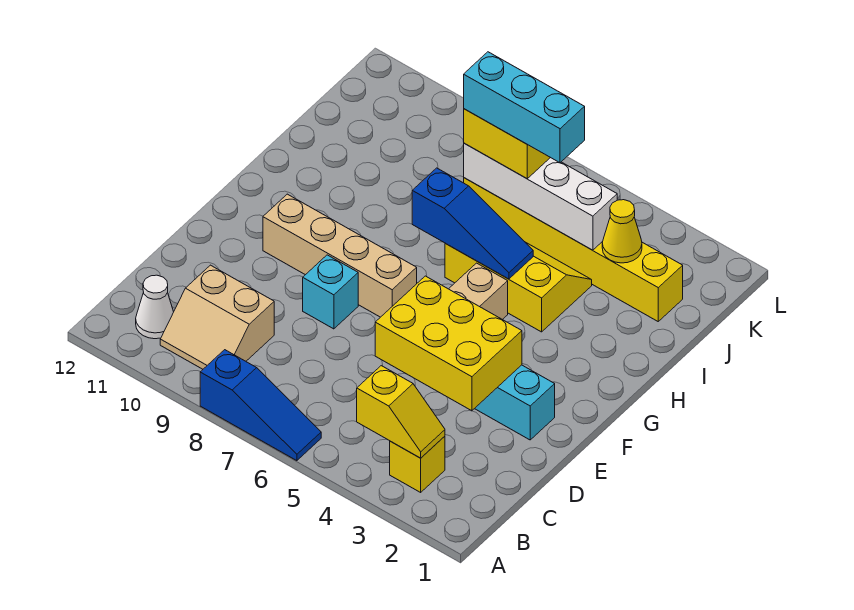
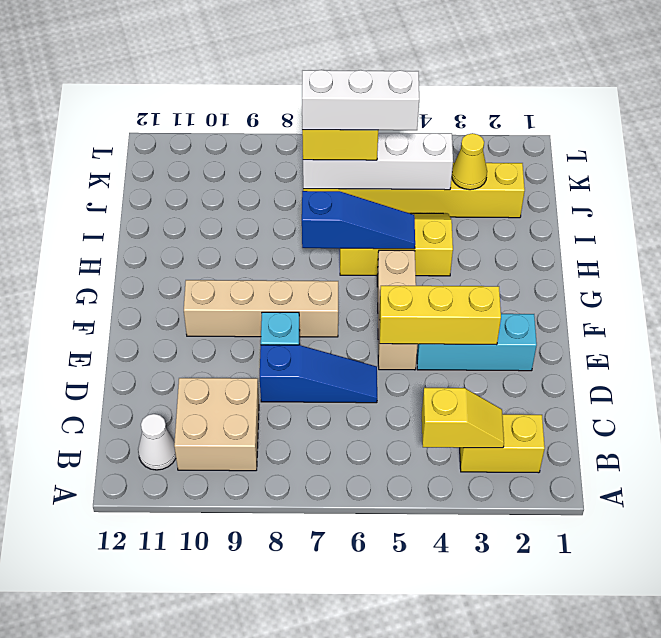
blue slope A6:A8 level 1 top 8 -> blue slope D6:D8 level 1 top 8
yellow brick B3 level 1 -> yellow brick B2:B3 level 1
tan slope B9:C10 level 1 top C -> tan brick B9:C10 level 1
yellow brick D3:E5 level 2 -> yellow brick E3:E5 level 2
cyan brick J5:J7 level 4 -> white brick J5:J7 level 4

